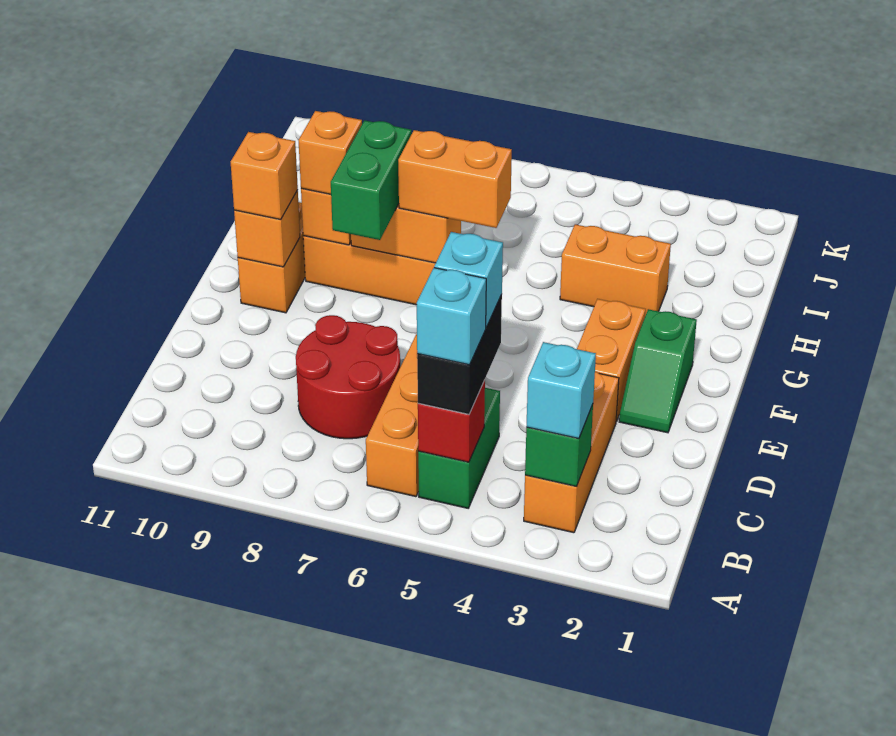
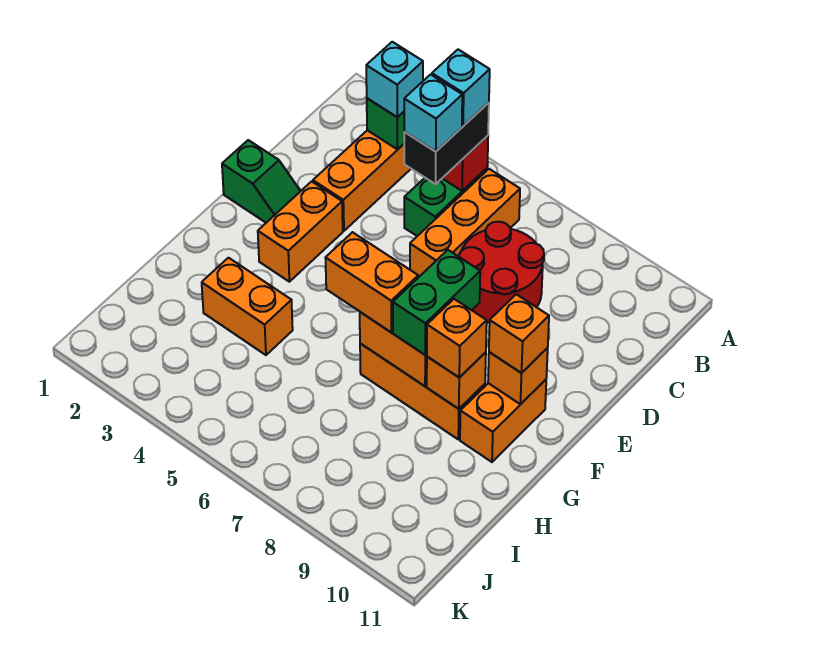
green slope E2:F2 level 1 top F -> green slope E1:E2 level 1 top 1

